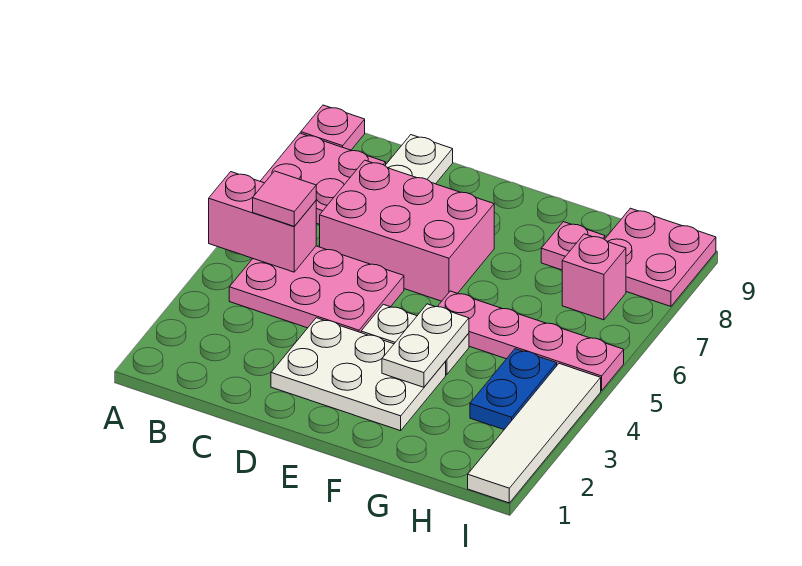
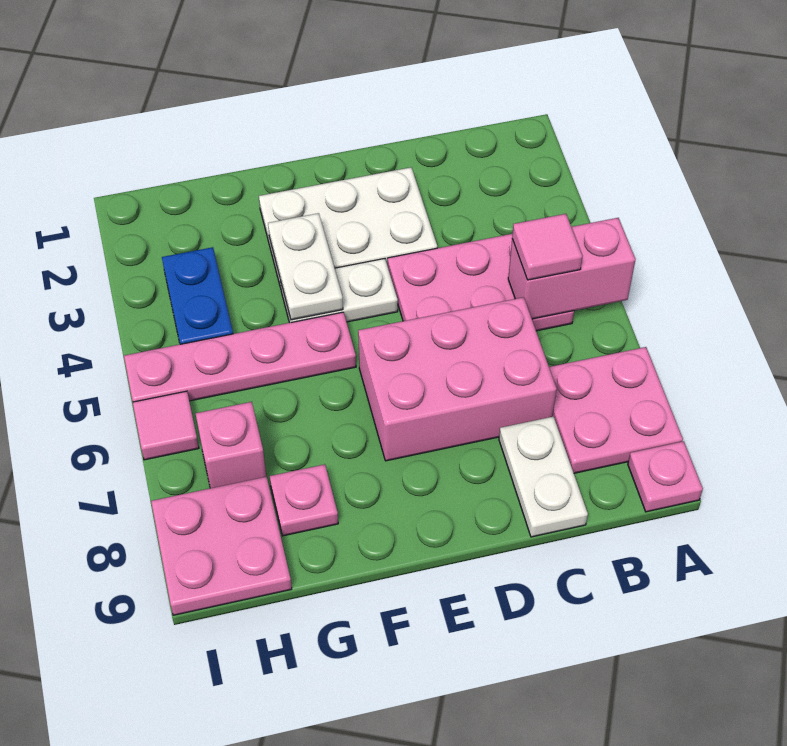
white tile I1:I4 level 1 -> none
none -> pink tile I6 level 1

